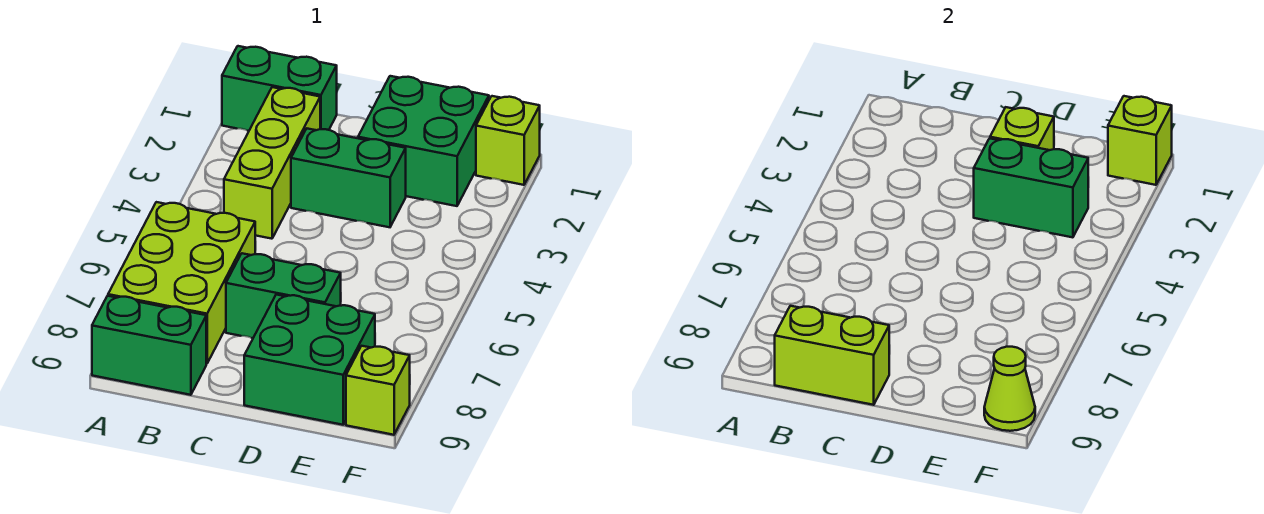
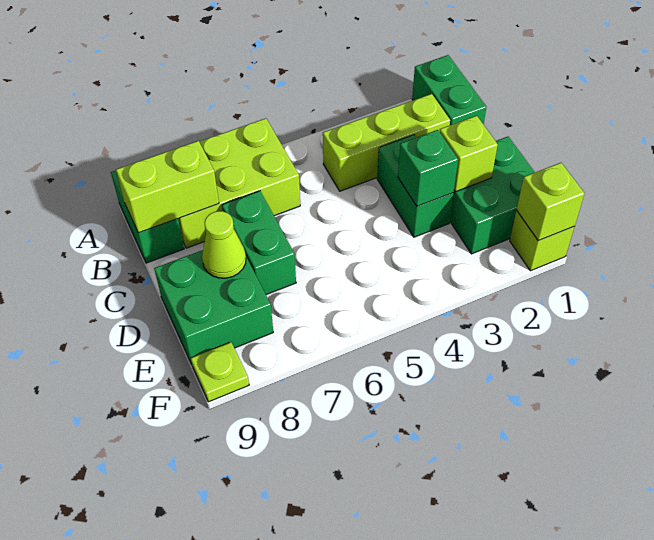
lime brick B9:C9 level 2 -> lime brick B8:B9 level 2
green brick D3:E3 level 2 -> green brick D3 level 2
lime brick F9 level 1 -> lime plate F9 level 1
lime cone F9 level 2 -> lime cone D8 level 2

